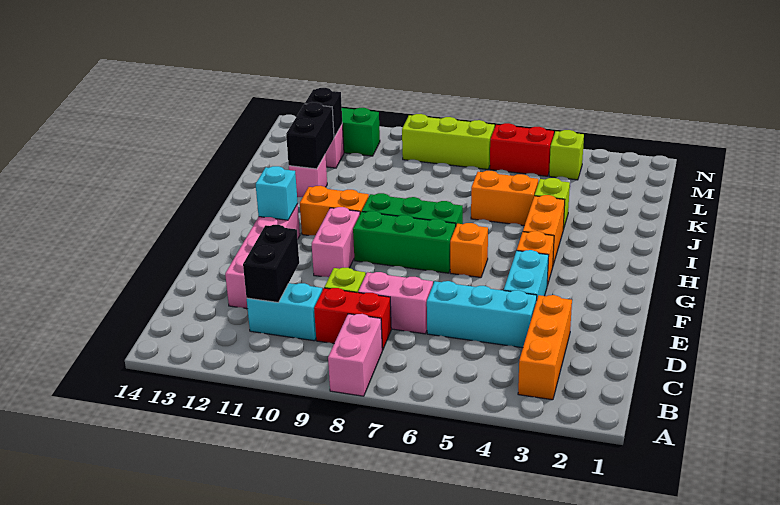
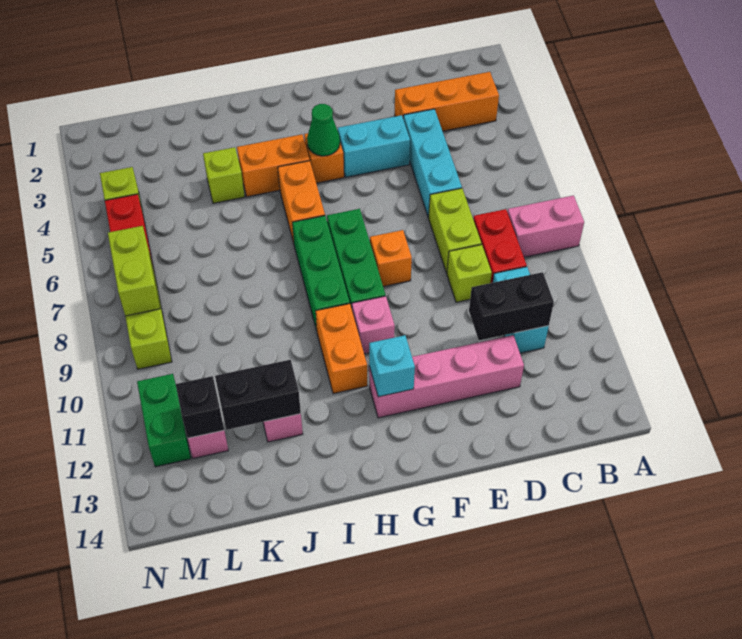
pink brick D7:D8 level 1 -> lime brick D7:D8 level 1
pink brick F10:G10 level 1 -> pink brick G10 level 1
none -> green cone G4 level 2
orange brick G6 level 1 -> orange brick F8 level 1
orange brick J5:J6 level 1 -> orange brick H5:H6 level 1
none -> lime brick M7:M8 level 2

